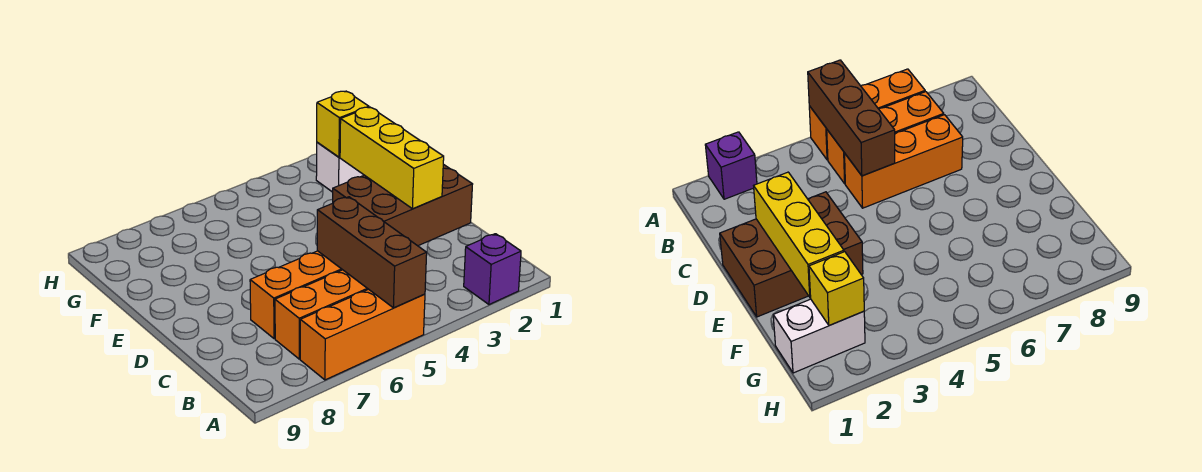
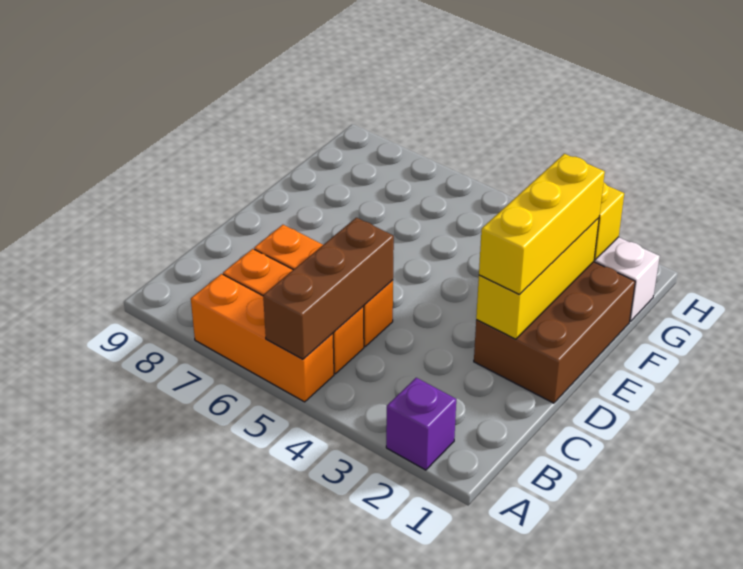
brown brick D1:E3 level 1 -> brown brick D1:F2 level 1
none -> yellow brick D2:F2 level 3

